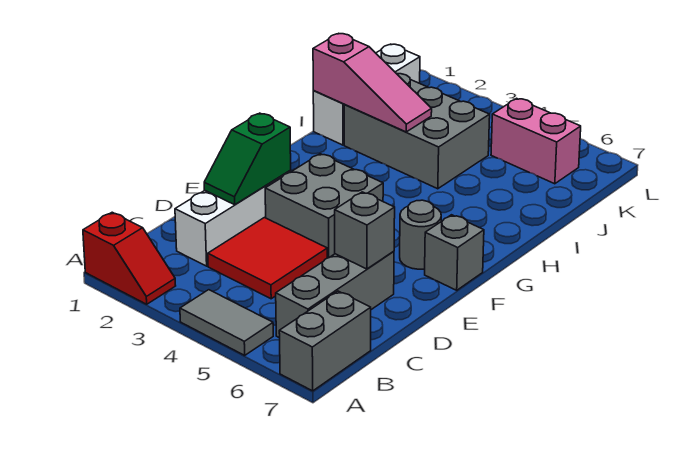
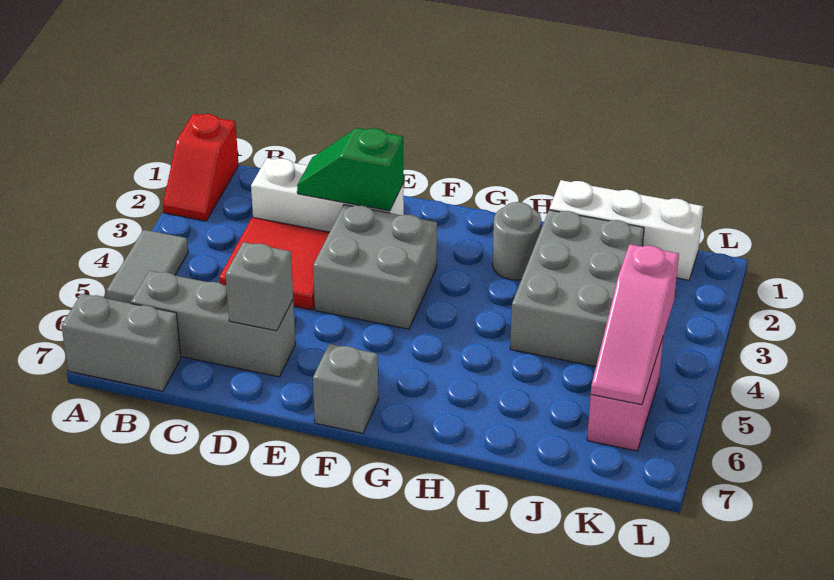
grey round brick F6 level 1 -> grey round brick H2 level 1
pink slope I1:I3 level 2 top 1 -> pink slope K4:K6 level 2 top 4

